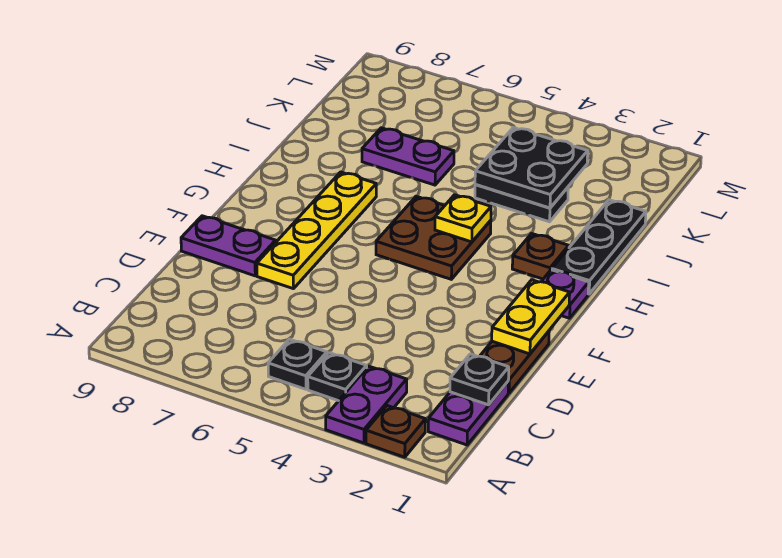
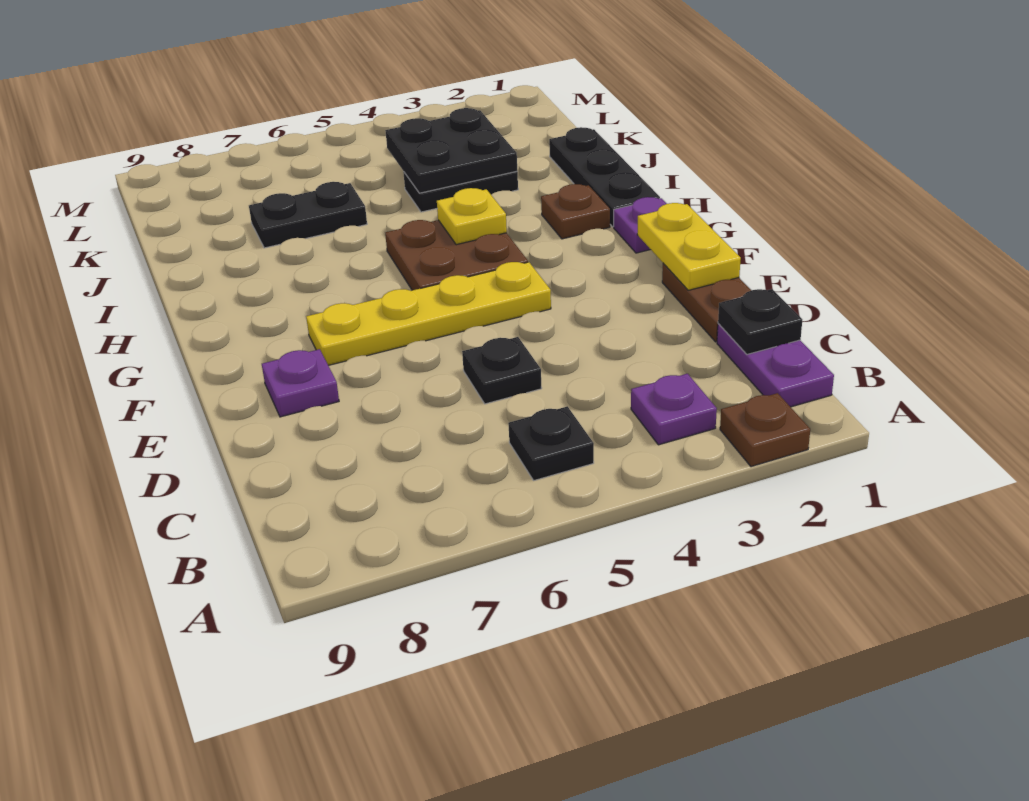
purple plate A3:B3 level 1 -> purple plate B3 level 1
black plate B4 level 1 -> black plate D5 level 1
yellow plate E7:H7 level 1 -> yellow plate F4:F7 level 1
purple plate E8:E9 level 1 -> purple plate E8 level 1
purple plate J6:J7 level 1 -> black plate J6:J7 level 1

